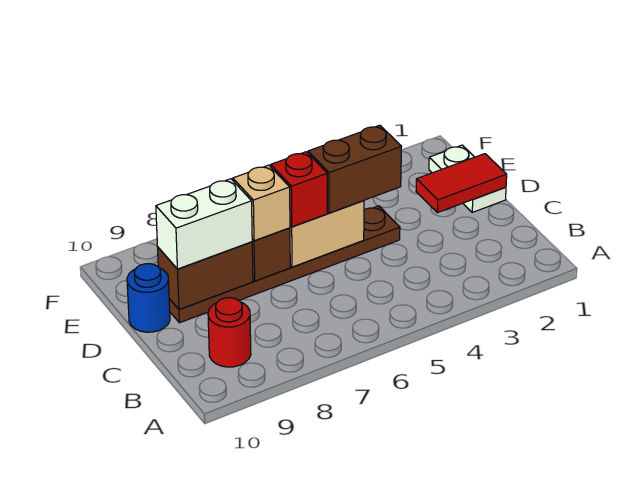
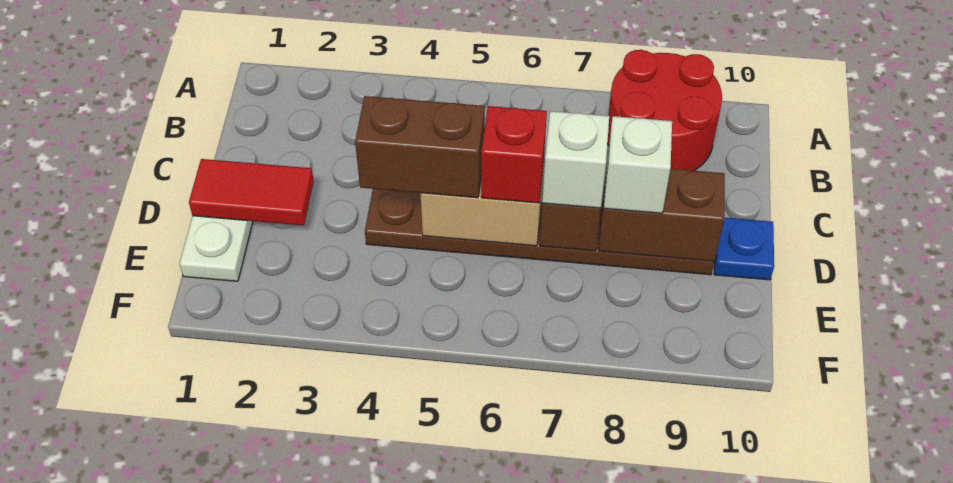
red round brick B9 level 1 -> red round brick A8:B9 level 1
tan brick D7 level 3 -> white brick D7 level 3
white brick D8:D9 level 3 -> white brick D8 level 3
blue round brick D10 level 1 -> blue plate D10 level 1

